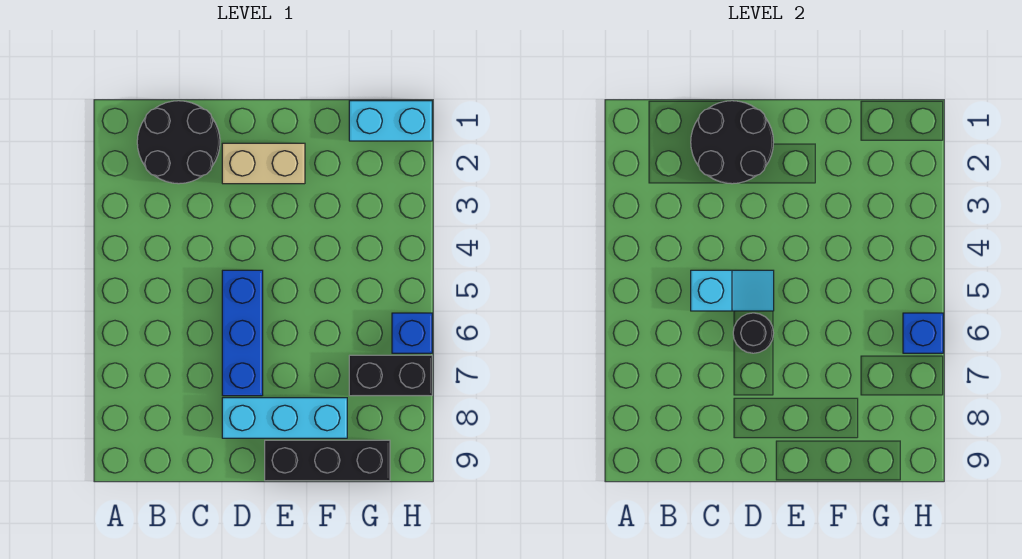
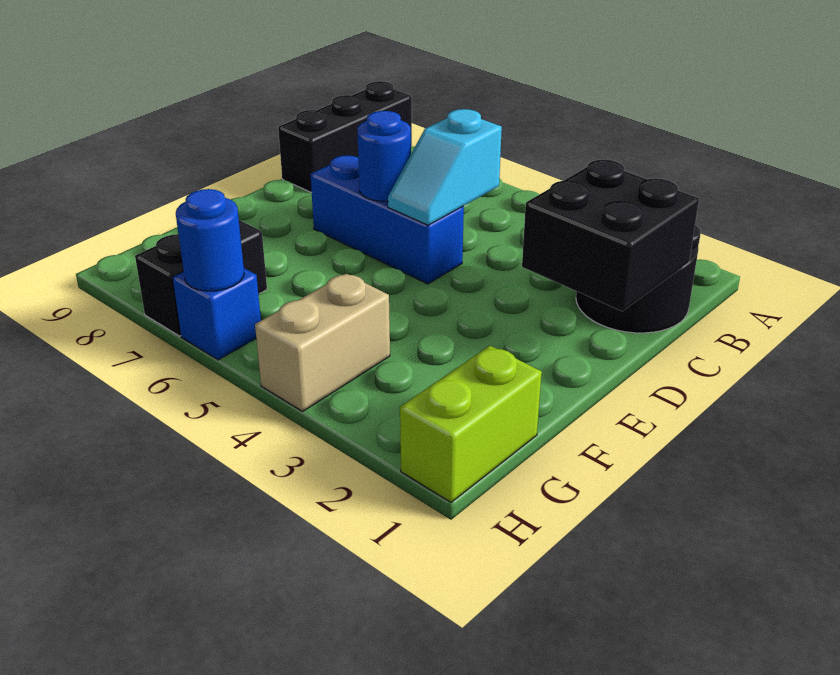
black round brick C1:D2 level 2 -> black brick C1:D2 level 2
tan brick D2:E2 level 1 -> tan brick G4:H4 level 1
black round brick D6 level 2 -> blue round brick D6 level 2
cyan brick D8:F8 level 1 -> none
black brick E9:G9 level 1 -> black brick A9:C9 level 1
cyan brick G1:H1 level 1 -> lime brick G1:H1 level 1
blue brick H6 level 2 -> blue round brick H6 level 2

